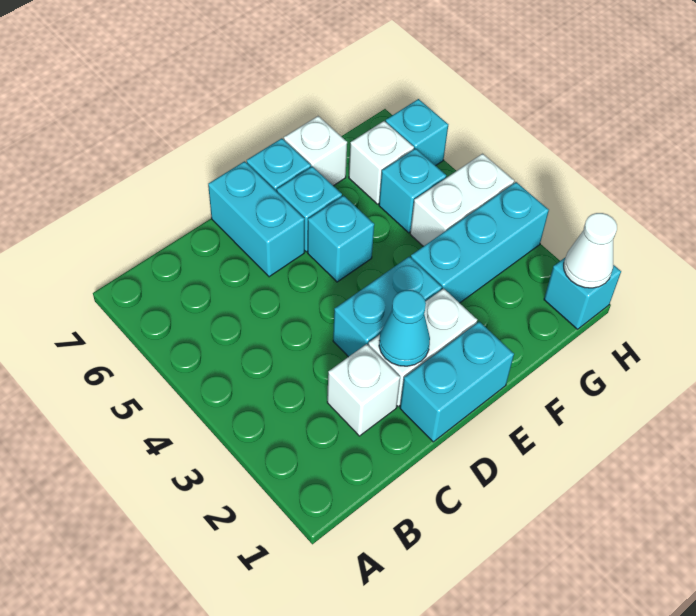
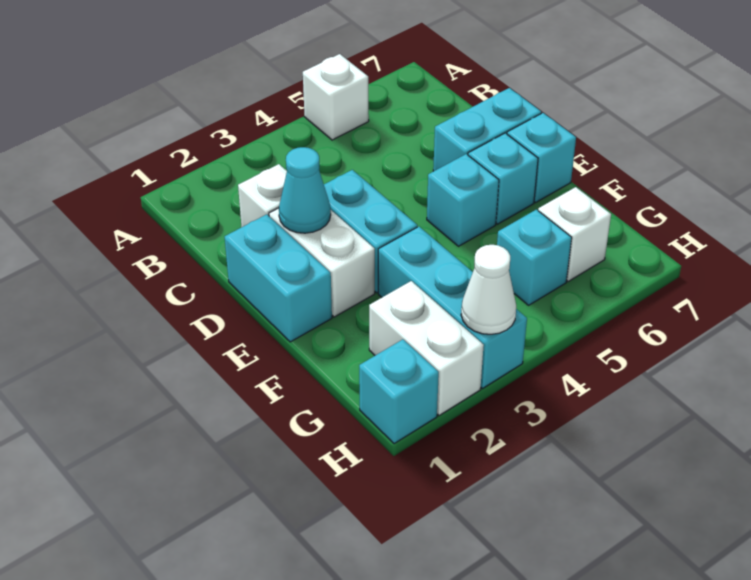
white brick F7 level 1 -> white brick A5 level 1
white brick G4:H4 level 1 -> white brick G2:H2 level 1
white cone H1 level 2 -> white cone H3 level 2
cyan brick H6 level 1 -> none

